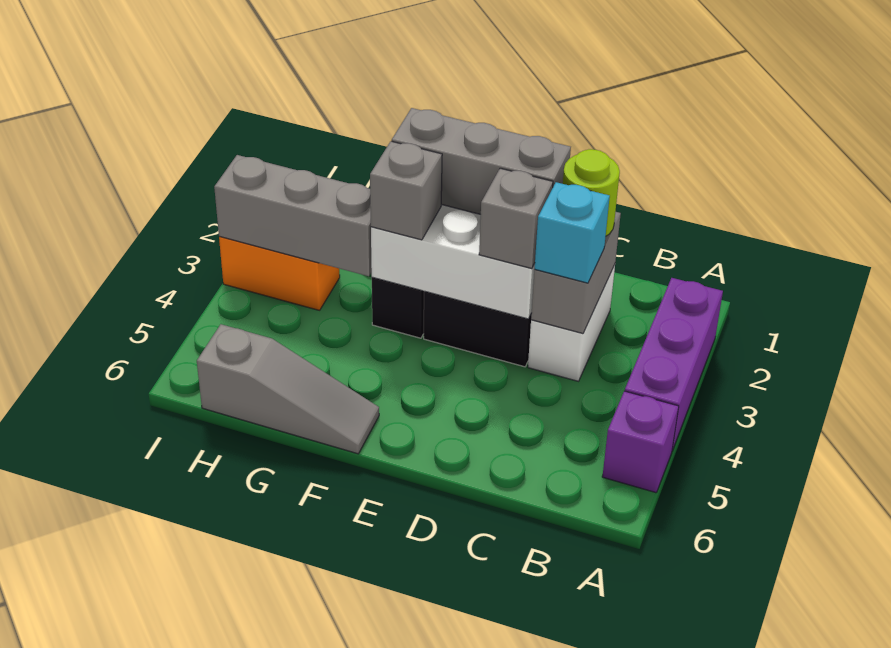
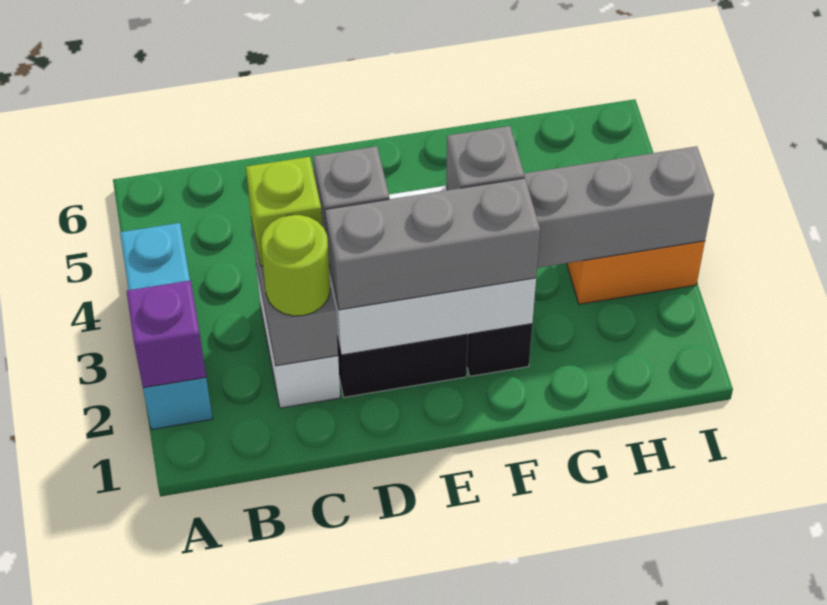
purple brick A2:A4 level 1 -> cyan brick A2:A4 level 1
purple brick A5 level 1 -> purple brick A2 level 2
cyan brick C3 level 3 -> lime brick C3 level 3
grey slope F6:H6 level 1 top H -> none

